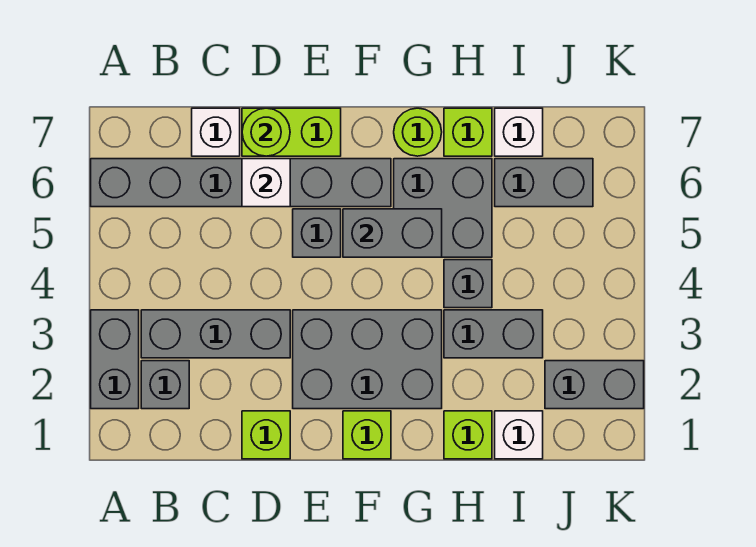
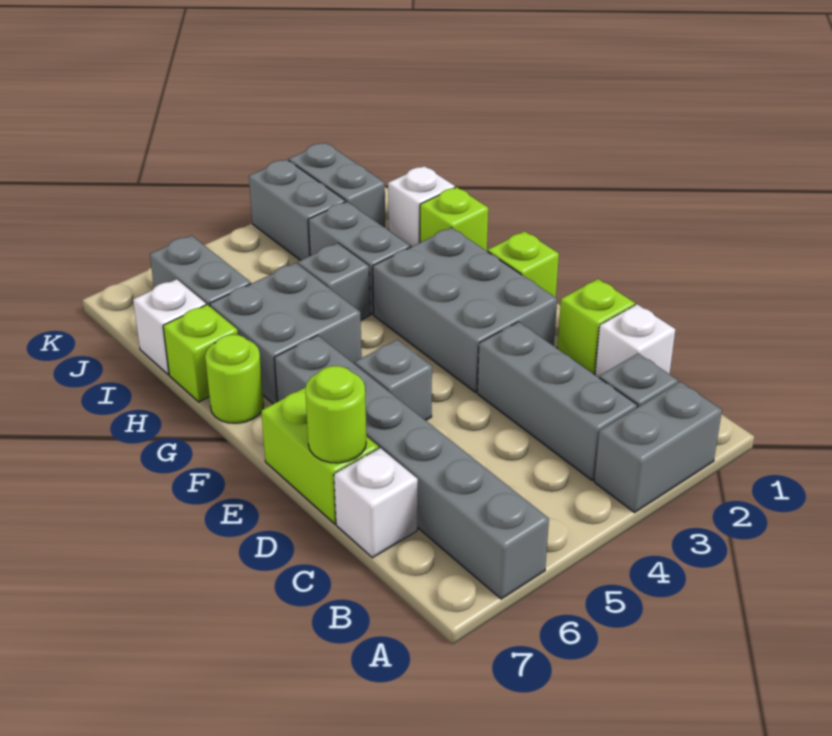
white brick D6 level 2 -> white brick C1 level 1
grey brick F5:G5 level 2 -> grey brick J3:K3 level 1

